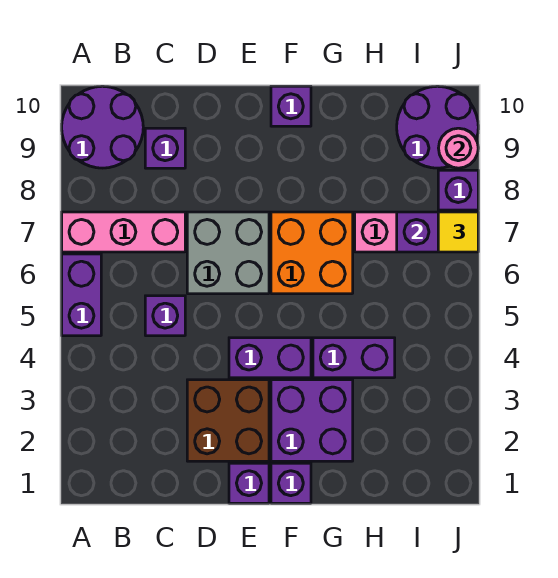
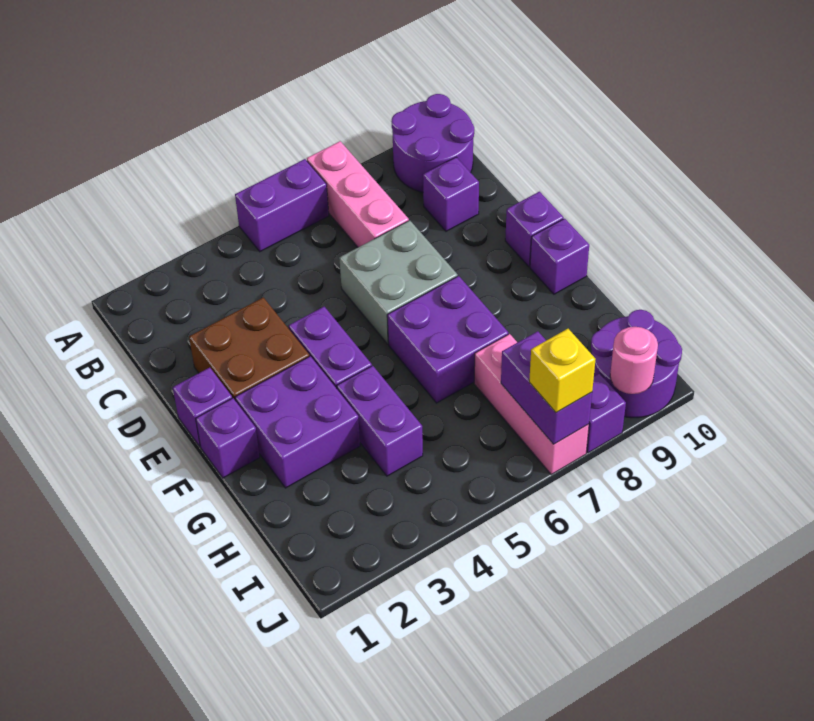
purple brick C5 level 1 -> purple brick E10 level 1
orange brick F6:G7 level 1 -> purple brick F6:G7 level 1
yellow tile J7 level 3 -> yellow brick J7 level 3

